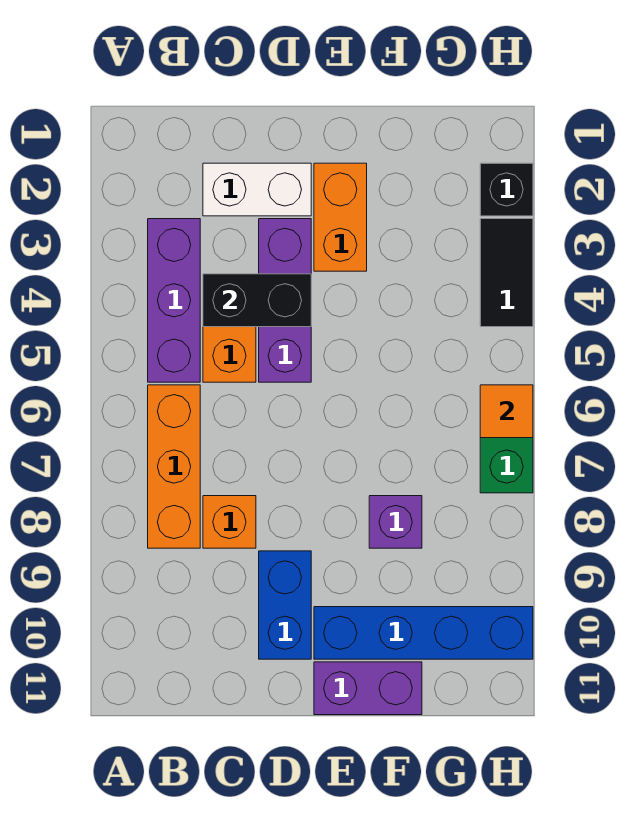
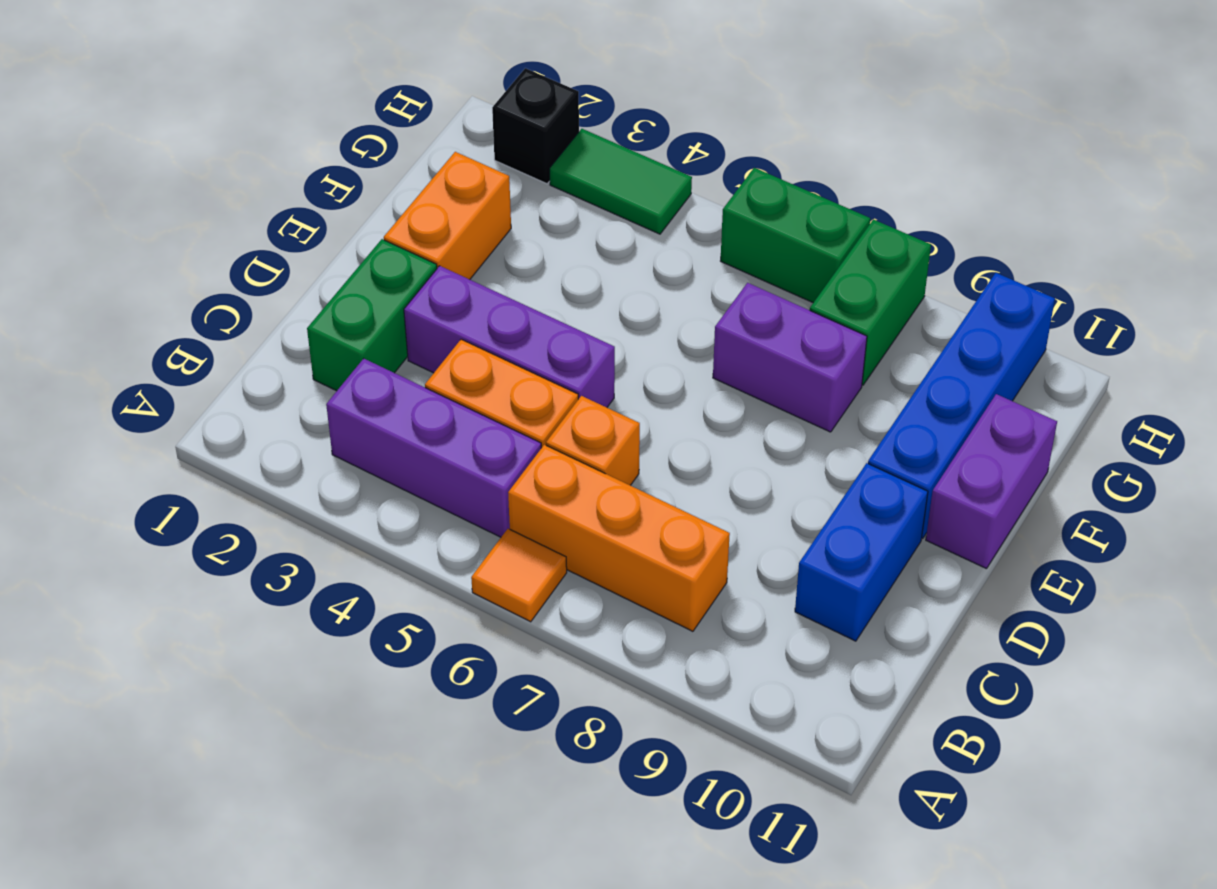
white brick C2:D2 level 1 -> green brick C2:D2 level 1
black brick C4:D4 level 2 -> none
orange brick C8 level 1 -> orange brick C6 level 1
blue brick D9:D10 level 1 -> blue brick C10:D10 level 1
orange brick E2:E3 level 1 -> orange brick E2:F2 level 1
purple brick F8 level 1 -> purple brick F7:F8 level 1
none -> green brick G8:H8 level 1
black tile H3:H4 level 1 -> green tile H3:H4 level 1
orange tile H6 level 2 -> orange tile A6 level 1

